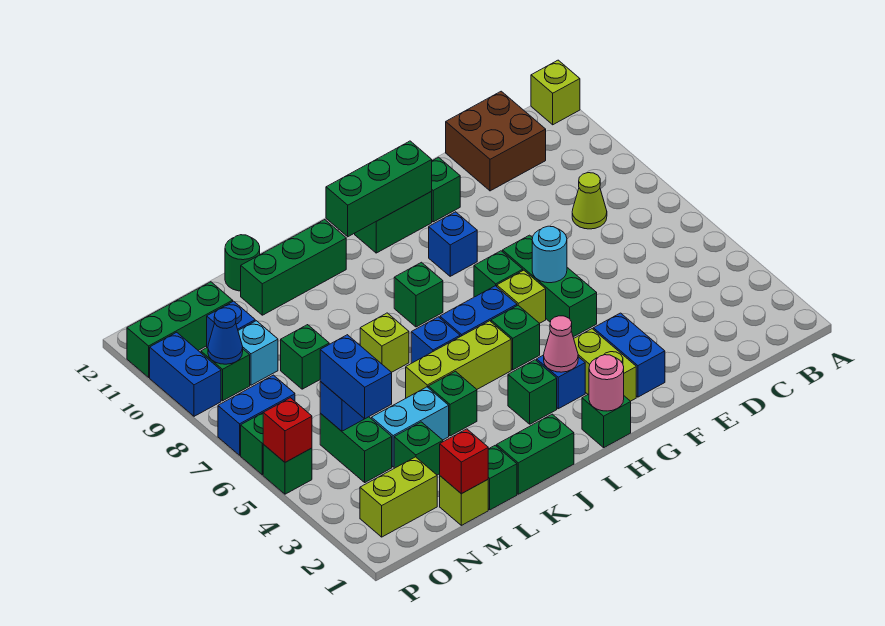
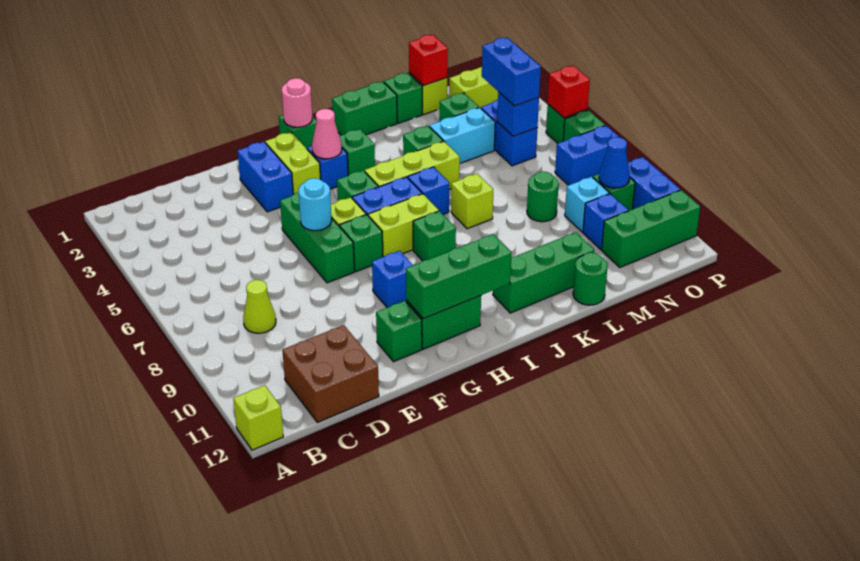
none -> lime brick H7:I7 level 1
green brick M8 level 1 -> green round brick M8 level 1
green brick N4:N5 level 1 -> blue brick N4:N5 level 1

